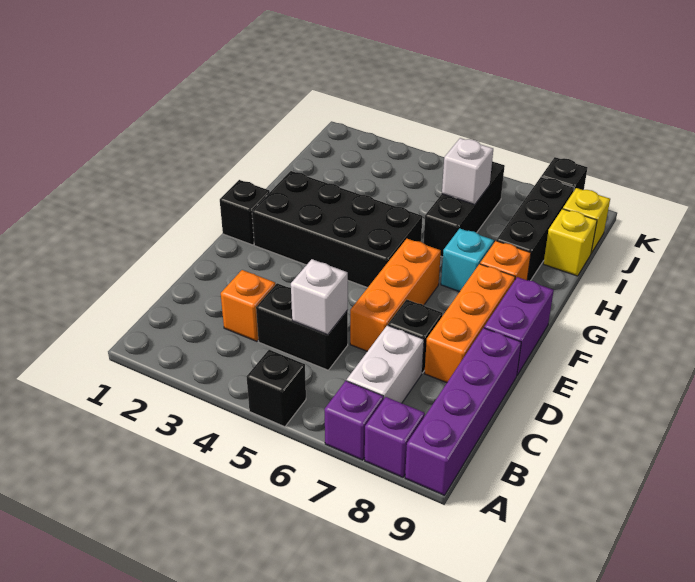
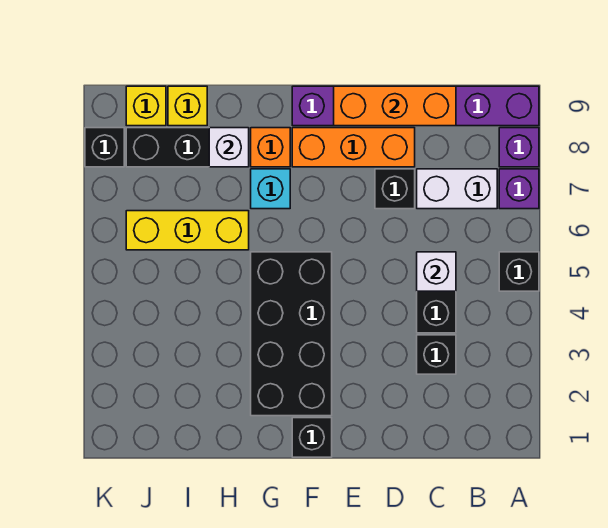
orange brick C3 level 1 -> black brick C3 level 1
orange brick D6:F6 level 1 -> orange brick C9:E9 level 2
black brick H6:J6 level 1 -> yellow brick H6:J6 level 1
white brick I6 level 2 -> white brick H8 level 2

